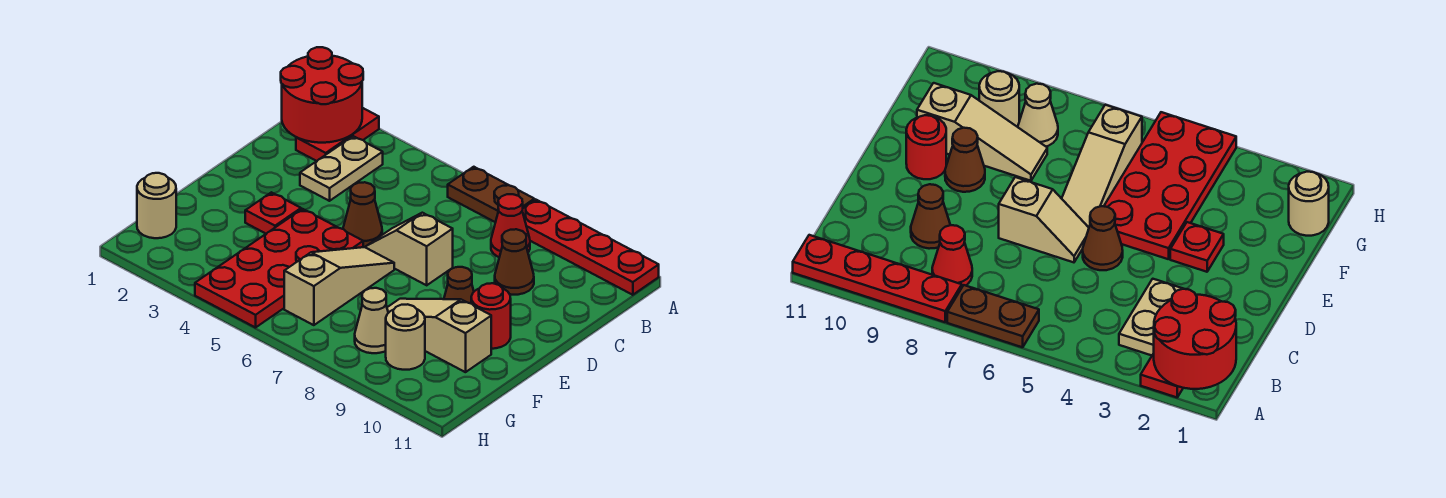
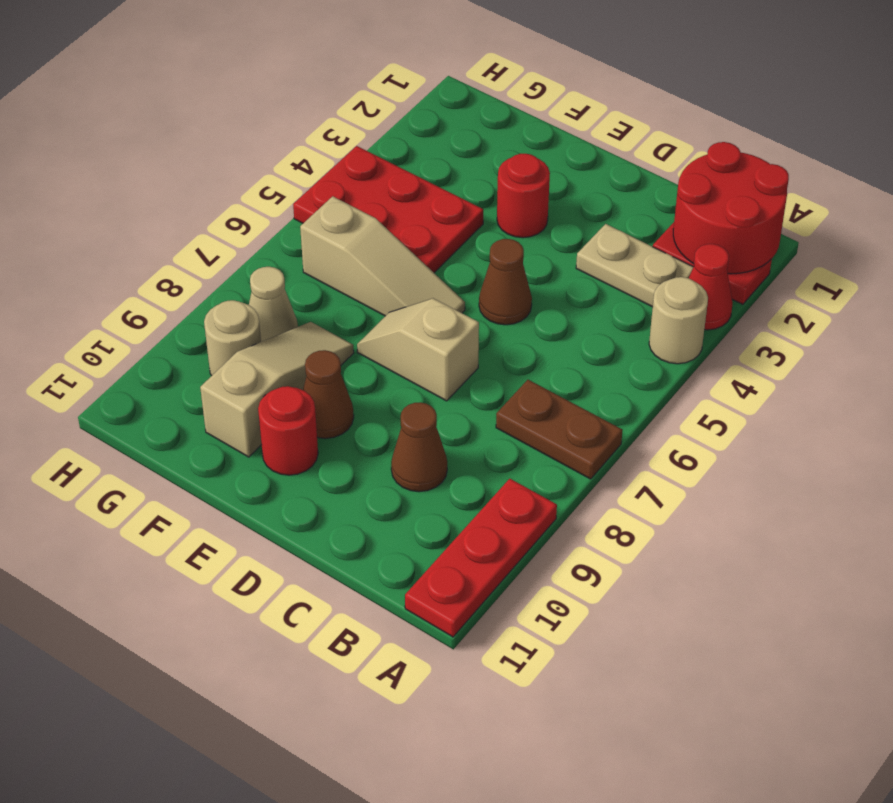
brown plate A6:A7 level 1 -> brown plate A7:B7 level 1
red plate A8:A11 level 1 -> red plate A9:A11 level 1
red cone B8 level 1 -> red cone A3 level 1
tan slope D6:D7 level 1 top 7 -> tan slope D7:E7 level 1 top D
red plate E3 level 1 -> red round brick E3 level 1
red plate E4:H5 level 1 -> red plate F4:H5 level 1
tan round brick G1 level 1 -> tan round brick A4 level 1

